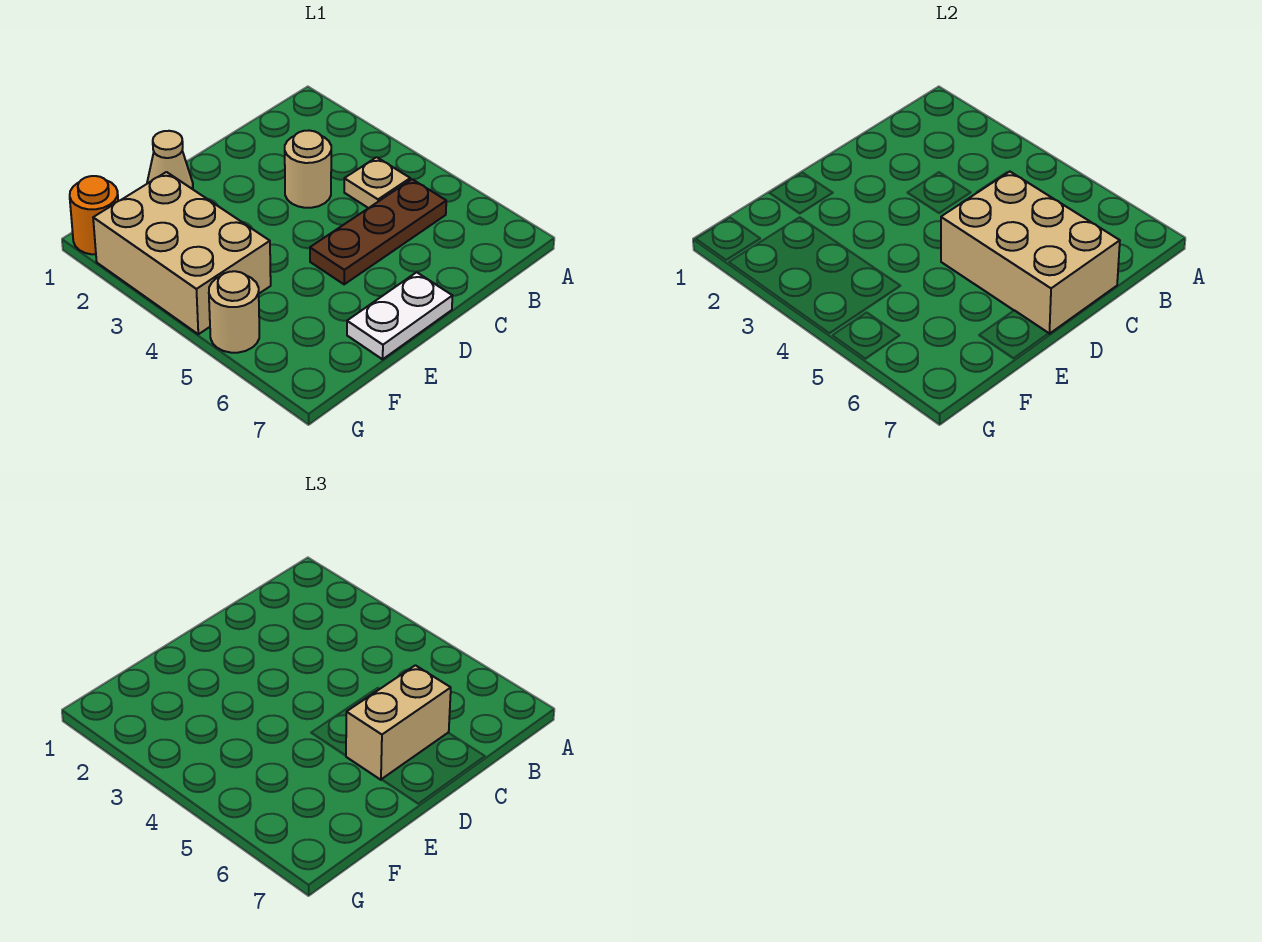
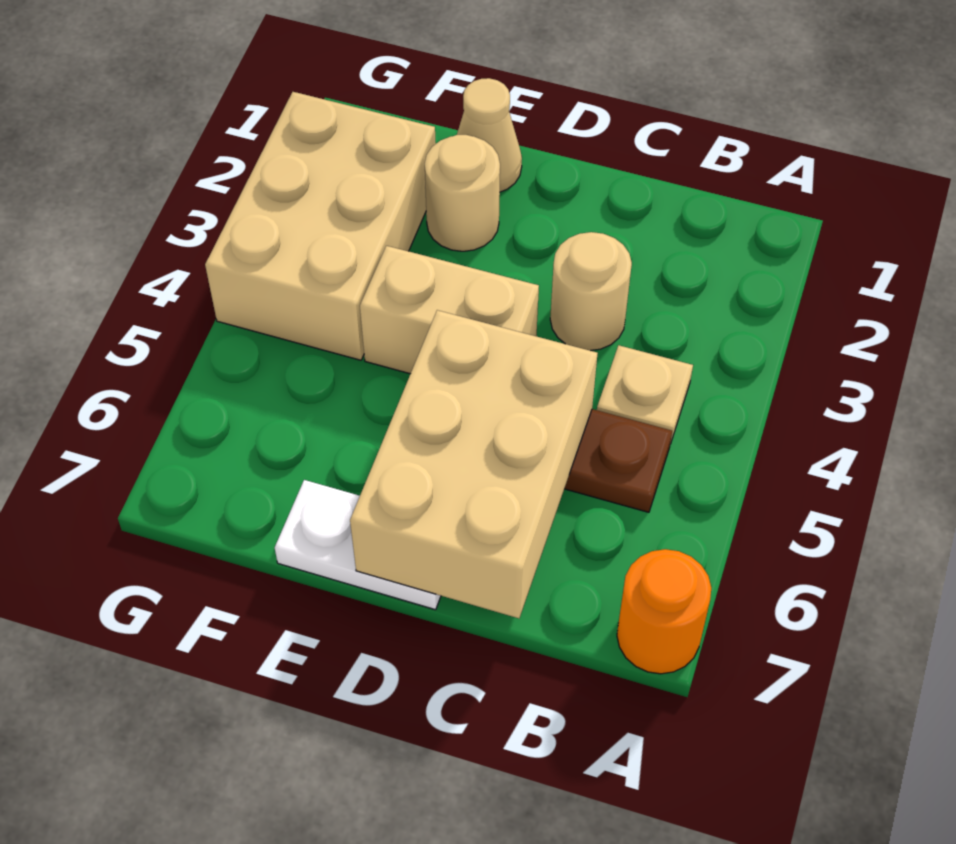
tan brick C6:D6 level 3 -> tan brick D4:E4 level 1
orange round brick G1 level 1 -> orange round brick A7 level 1
tan round brick G5 level 1 -> tan round brick E2 level 1

